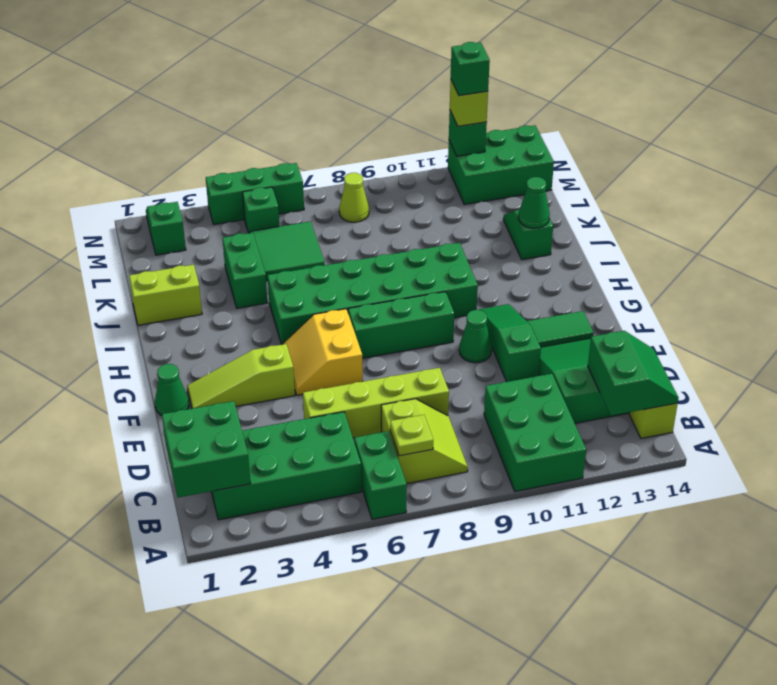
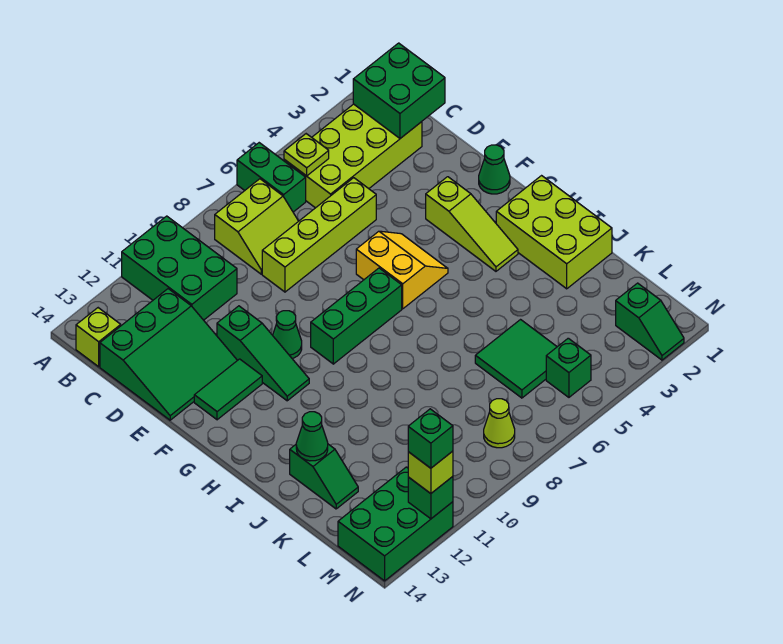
green brick B2:C5 level 1 -> lime brick B2:C5 level 1
lime slope B7:C8 level 1 top 7 -> lime slope B7:C8 level 1 top B
lime plate B7 level 2 -> lime plate B5 level 2
green slope B13:C14 level 2 top 13 -> none
lime slope F2:F4 level 1 top 4 -> lime slope F3:H3 level 1 top F
green brick H5:I10 level 1 -> none
lime brick J1:J2 level 1 -> lime brick H1:J2 level 1
green brick J4:K4 level 1 -> none
green brick N4:N6 level 1 -> none

